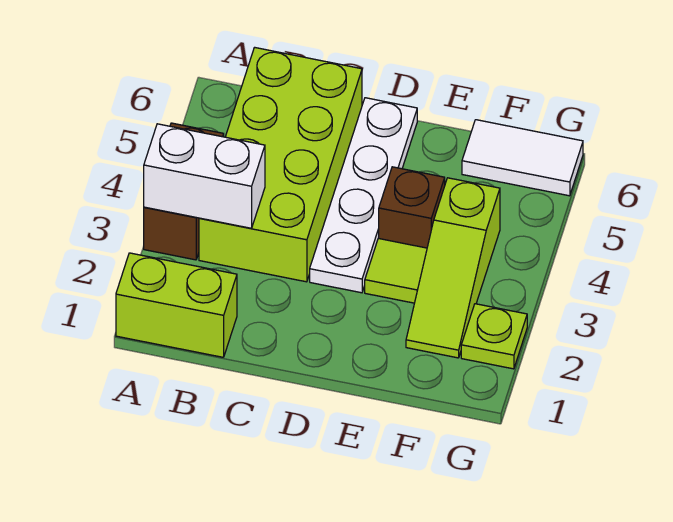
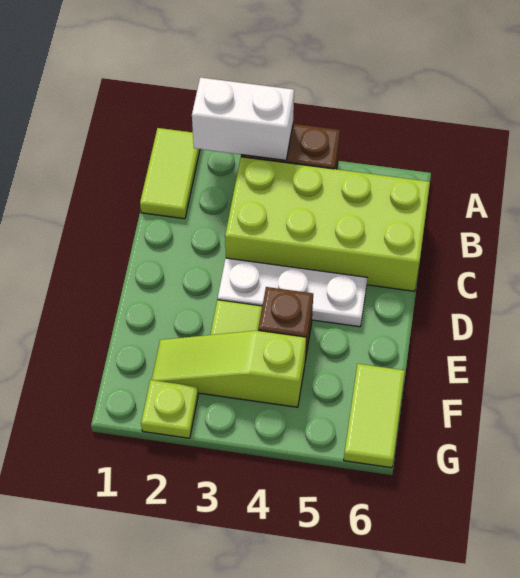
lime brick A1:B1 level 1 -> lime tile A1:B1 level 1
white brick A3:B3 level 2 -> white brick A2:A3 level 2
white plate D3:D6 level 1 -> white plate D3:D5 level 1
white tile F6:G6 level 1 -> lime tile F6:G6 level 1

